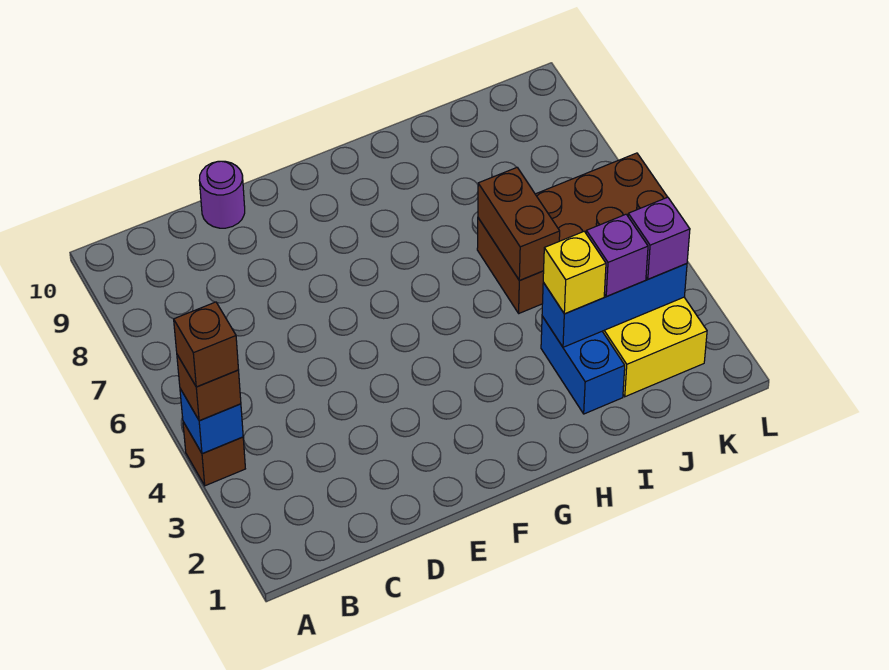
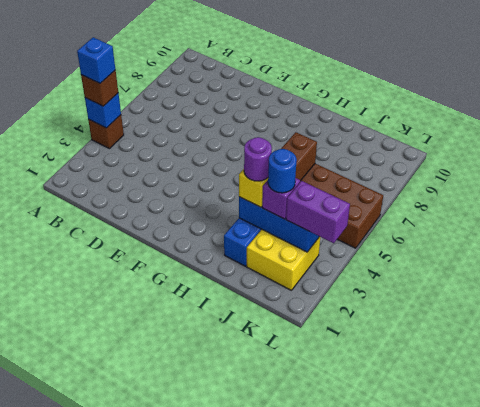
brown brick A4 level 4 -> blue brick A4 level 4
purple round brick D10 level 1 -> purple round brick I3 level 4
none -> blue round brick J3 level 4
purple brick K3 level 3 -> purple brick K3:L3 level 3

